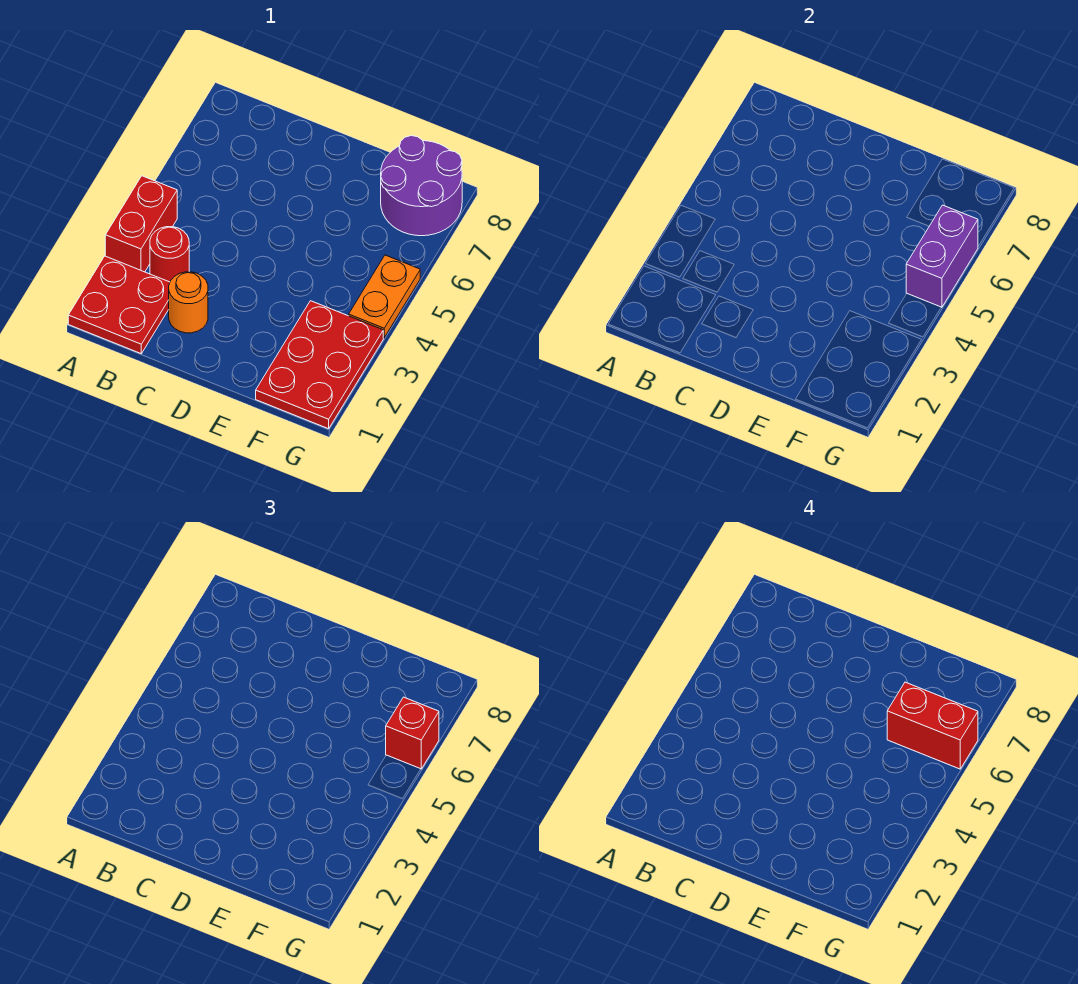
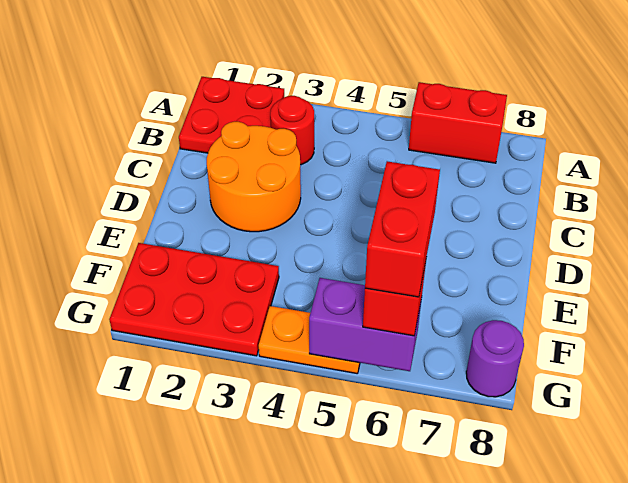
red brick A3:A4 level 1 -> red brick A6:A7 level 1
orange round brick C2 level 1 -> orange round brick C2:D3 level 1
purple round brick F7:G8 level 1 -> purple round brick G8 level 1

